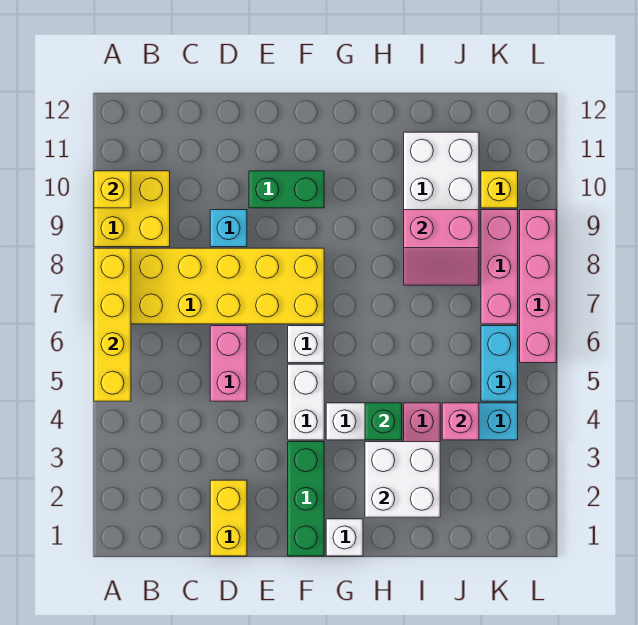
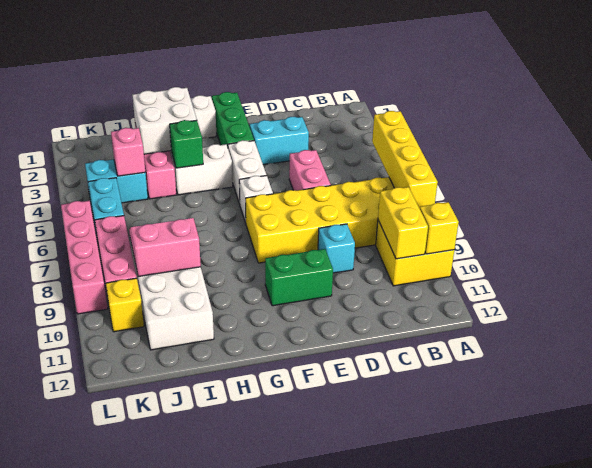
yellow brick D1:D2 level 1 -> yellow brick B9:B10 level 2
none -> cyan brick D3:E3 level 1

